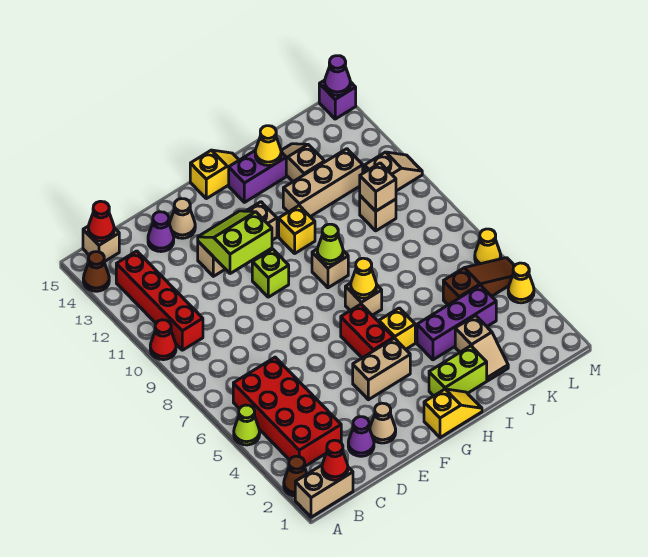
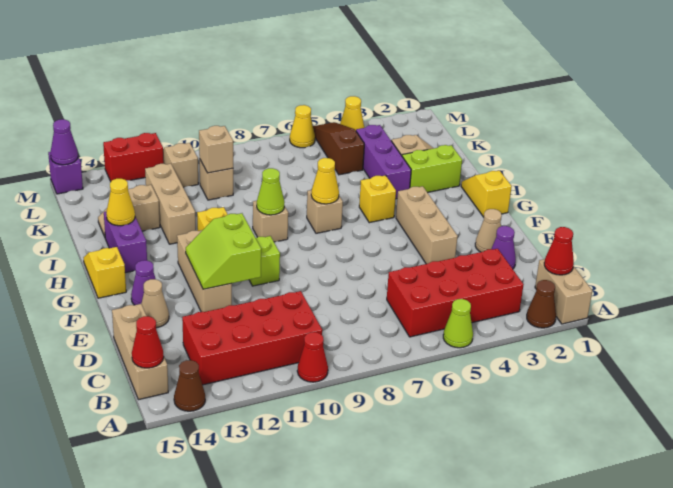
red brick B10:B13 level 1 -> red brick B10:C13 level 1
tan brick B15 level 1 -> tan brick B15:D15 level 1
purple cone D14 level 1 -> purple cone F14 level 1
tan brick F4:G4 level 1 -> tan brick E4:G4 level 1
red brick G5:G6 level 1 -> red brick M12:M13 level 1
lime brick H2:I2 level 1 -> lime brick I2:I3 level 1

